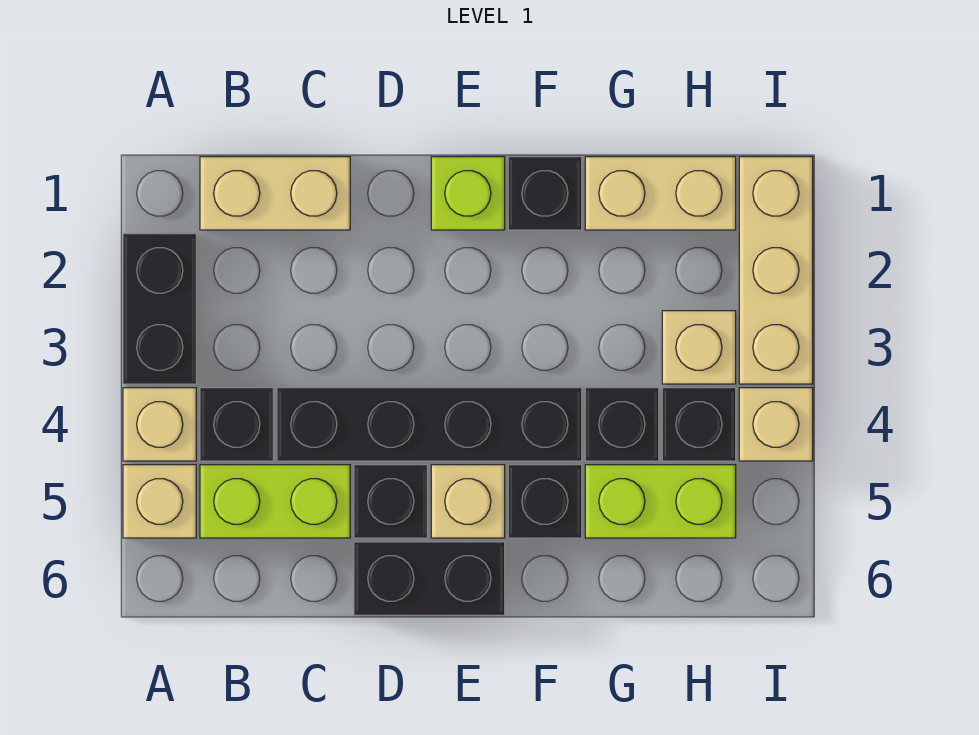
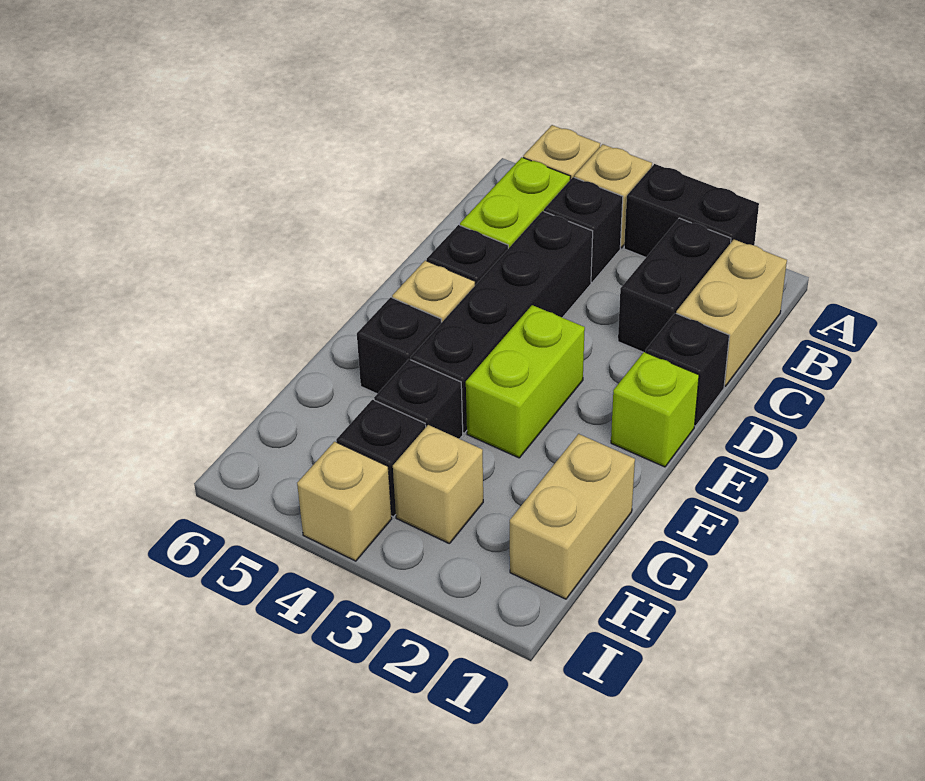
black brick D6:E6 level 1 -> black brick B2:C2 level 1
black brick F1 level 1 -> black brick D1 level 1
lime brick G5:H5 level 1 -> lime brick E3:F3 level 1
tan brick I1:I3 level 1 -> none

